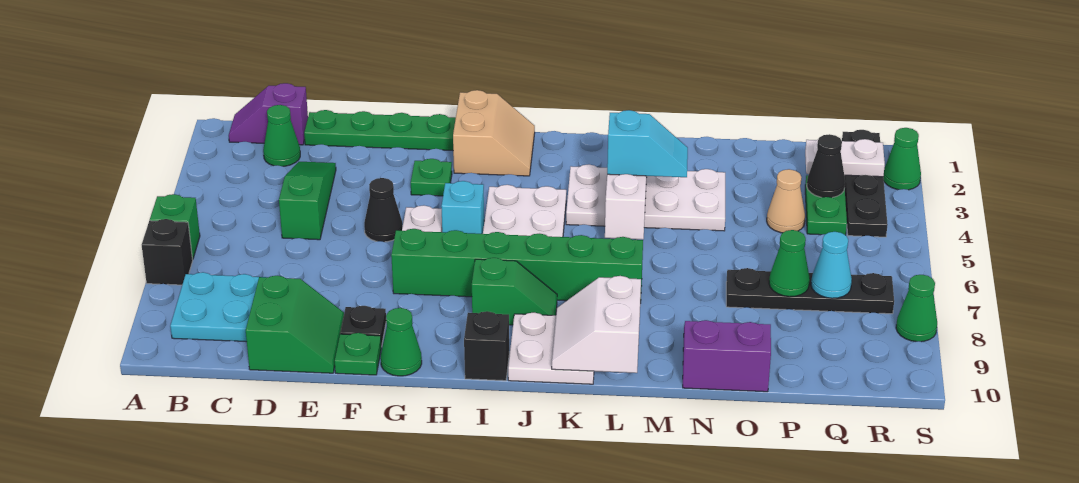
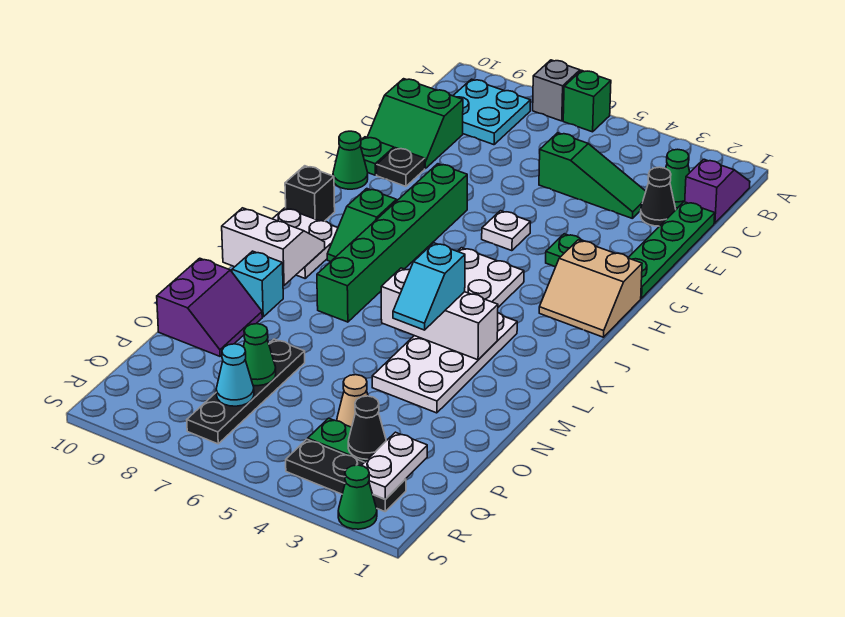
black brick A7 level 1 -> grey brick A7 level 1
black cone F5 level 1 -> black cone D2 level 1
cyan brick H5 level 1 -> cyan brick M9 level 1
black plate R1:R4 level 1 -> black plate R2:R4 level 1
green cone S8 level 1 -> none

